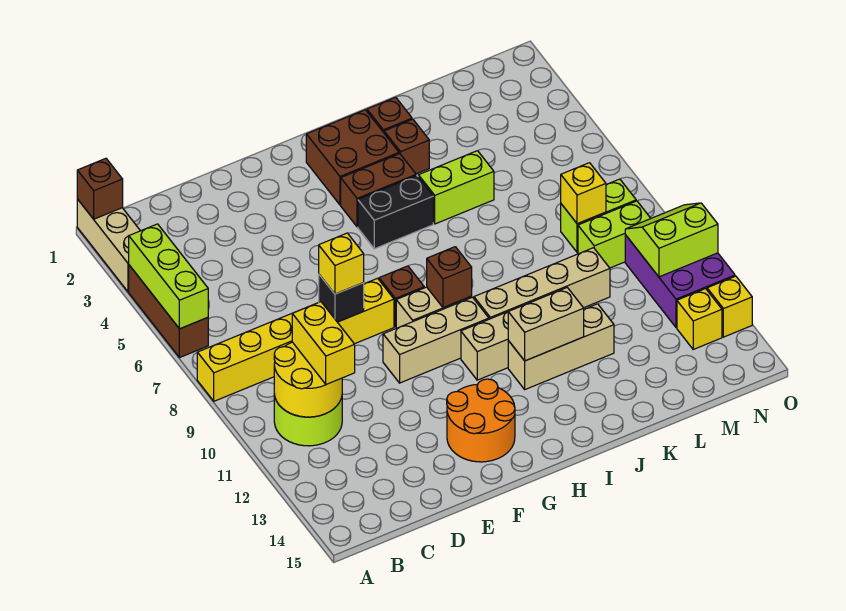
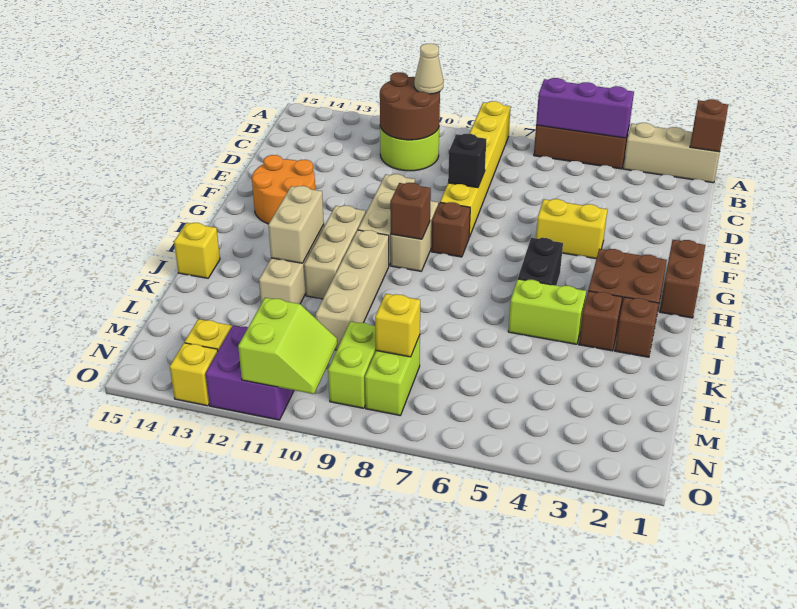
lime brick A4:A6 level 2 -> purple brick A4:A6 level 2
yellow round brick B10:C11 level 2 -> brown round brick B10:C11 level 2
none -> tan cone B10 level 3
yellow brick C10:C11 level 3 -> yellow brick F4:F5 level 1
yellow brick E8 level 3 -> yellow brick J15 level 1
brown brick H4:I4 level 1 -> brown brick G1:H1 level 1
lime brick J5:K5 level 1 -> lime brick J4:J5 level 1
purple brick N10:O12 level 1 -> purple brick N11:O12 level 1

